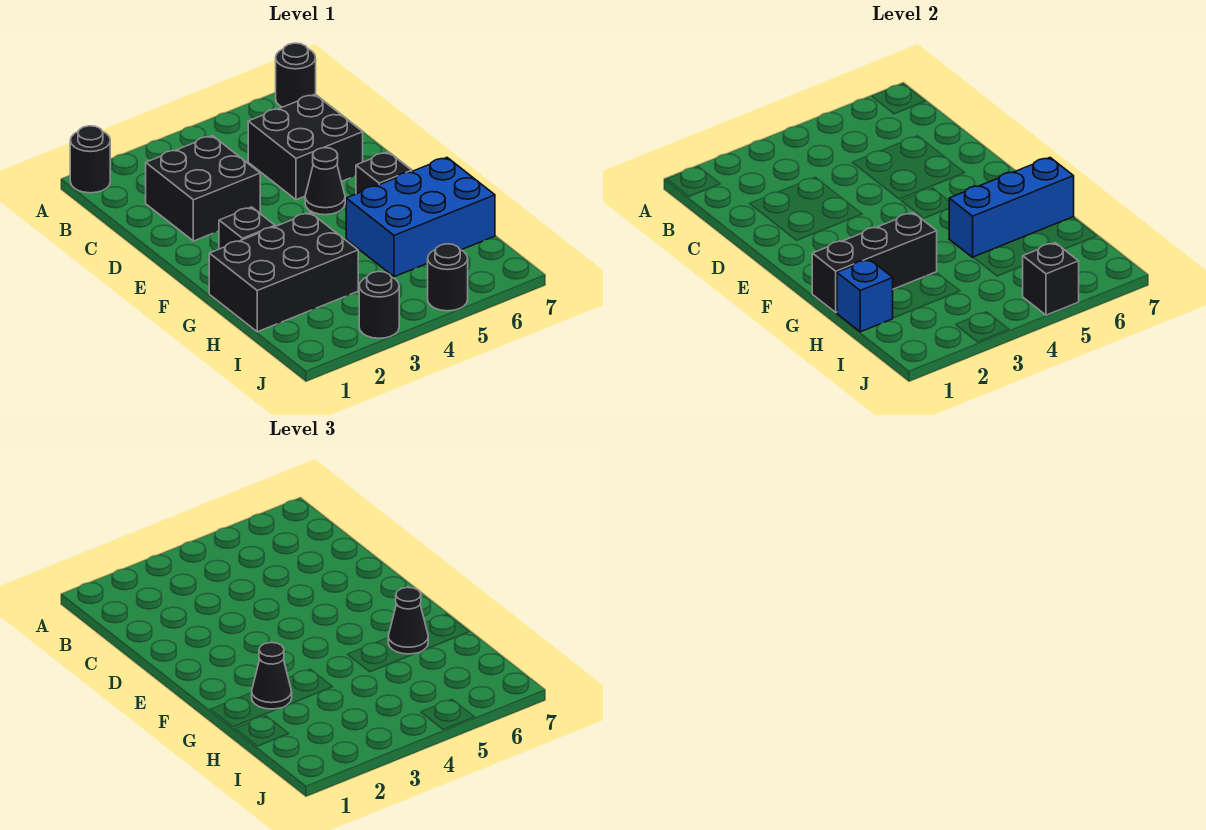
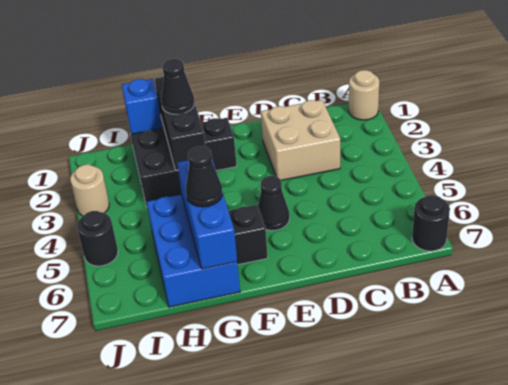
black round brick A1 level 1 -> tan round brick A1 level 1
black brick C2:D3 level 1 -> tan brick C2:D3 level 1
black brick C5:D6 level 1 -> none
black round brick J3 level 1 -> tan round brick J3 level 1
black brick J5 level 2 -> none

